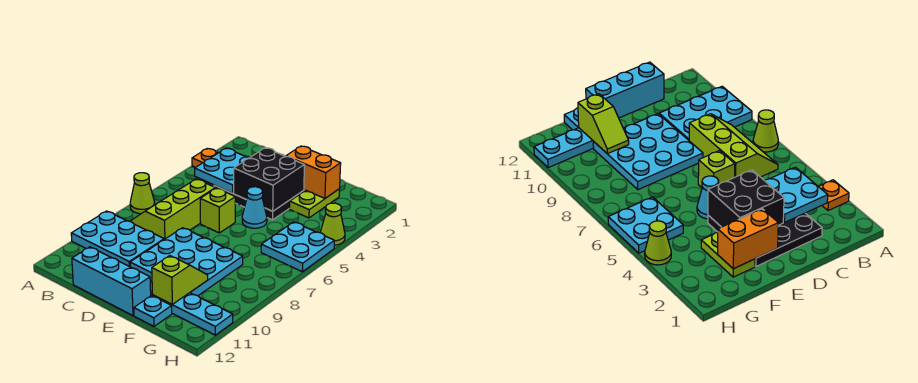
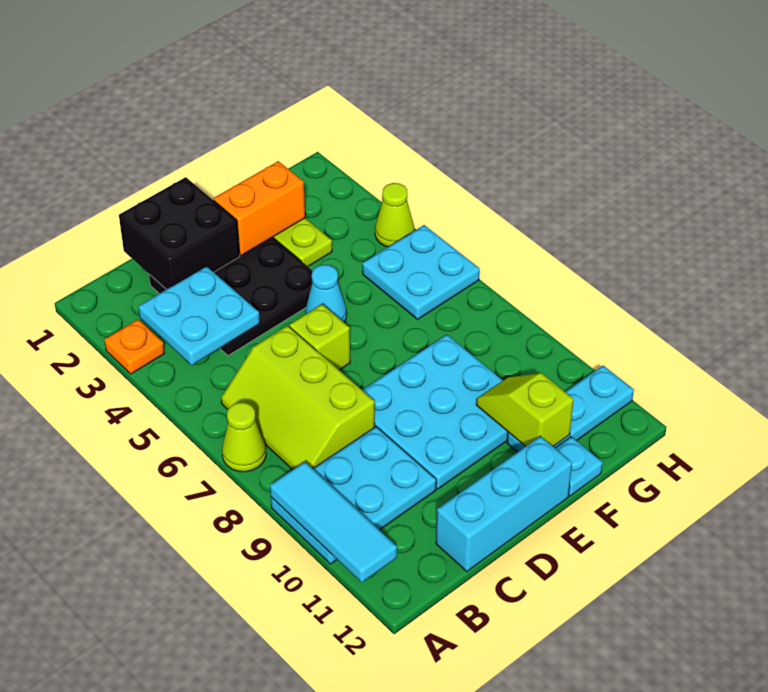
none -> cyan tile A9:A11 level 2
black brick D3:E4 level 2 -> black brick C1:D2 level 2

